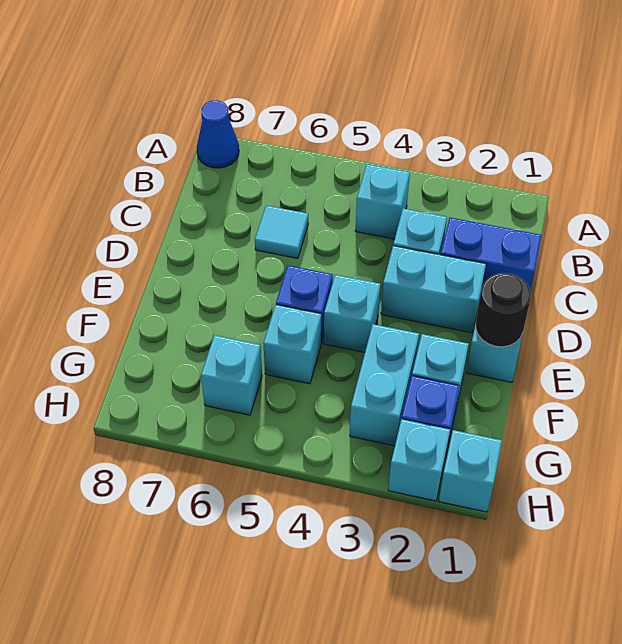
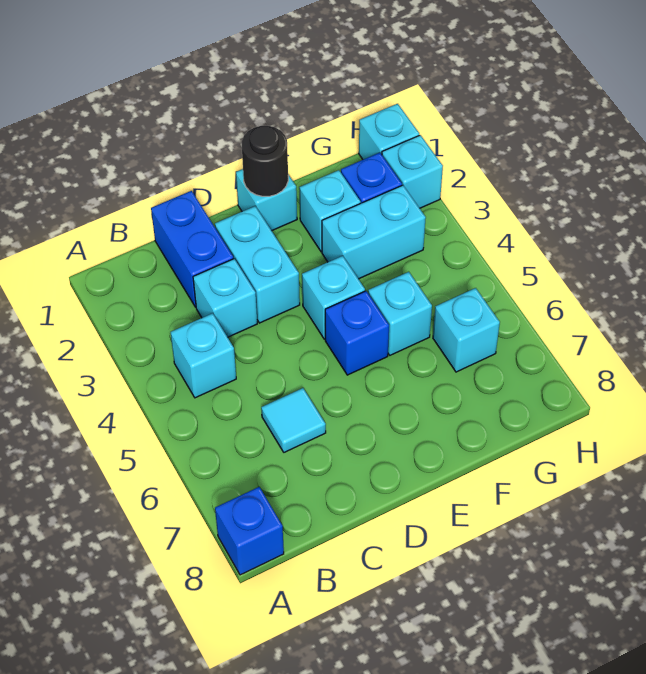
blue cone A8 level 1 -> blue brick A8 level 1

